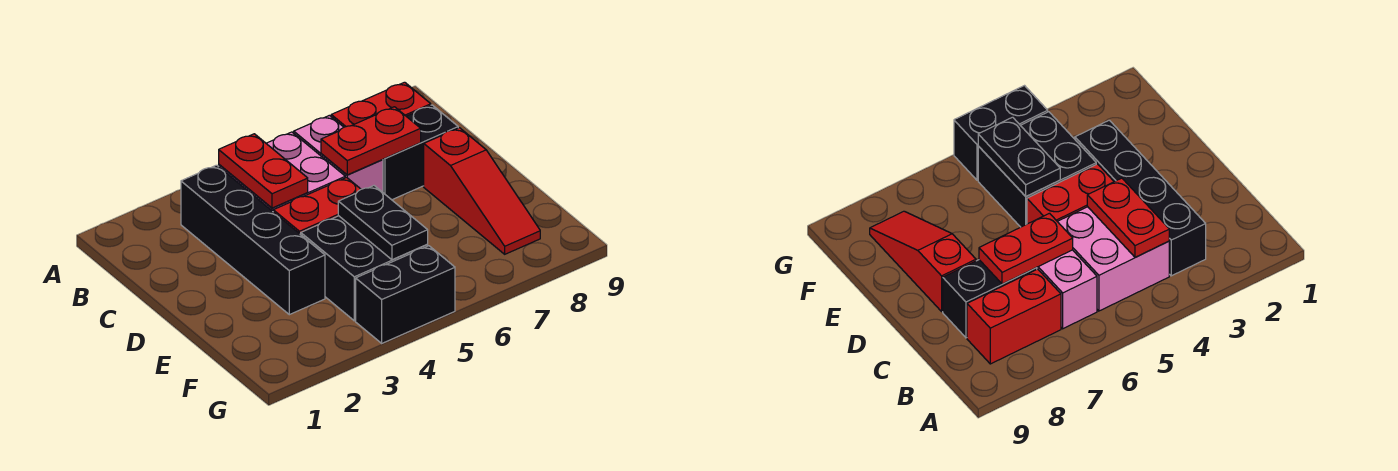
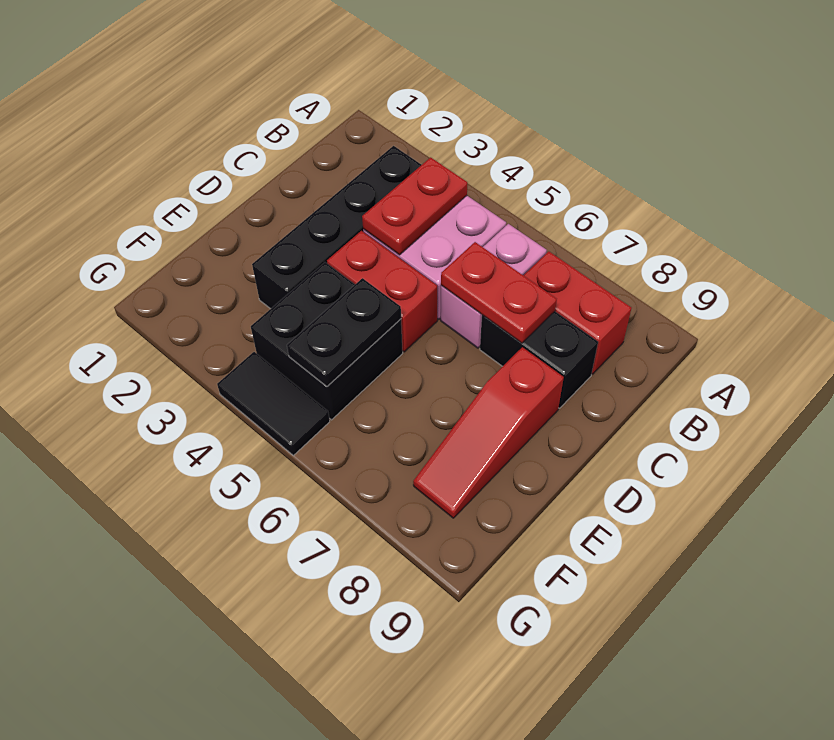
black brick G4:G5 level 1 -> black tile G4:G5 level 1

